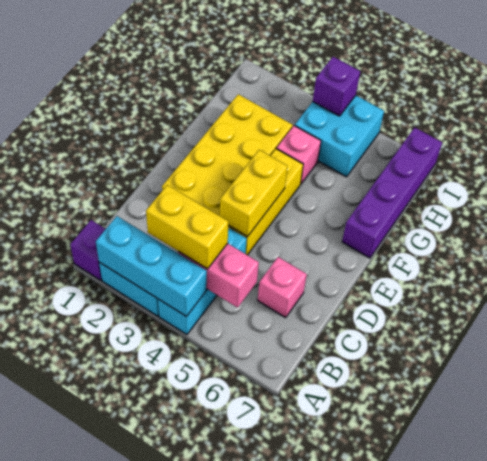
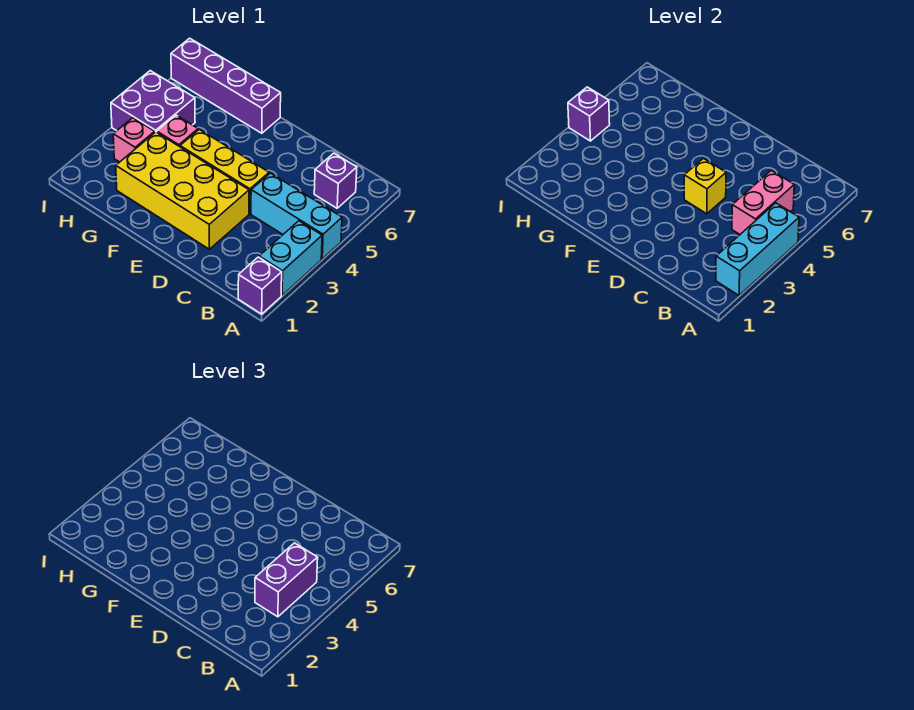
yellow brick B3:B4 level 3 -> purple brick B3:B4 level 3
none -> purple brick B6 level 1
pink brick C6 level 1 -> pink brick H3 level 1
yellow brick D4:E4 level 2 -> yellow brick D4 level 2
cyan brick H4:I5 level 1 -> purple brick H4:I5 level 1

